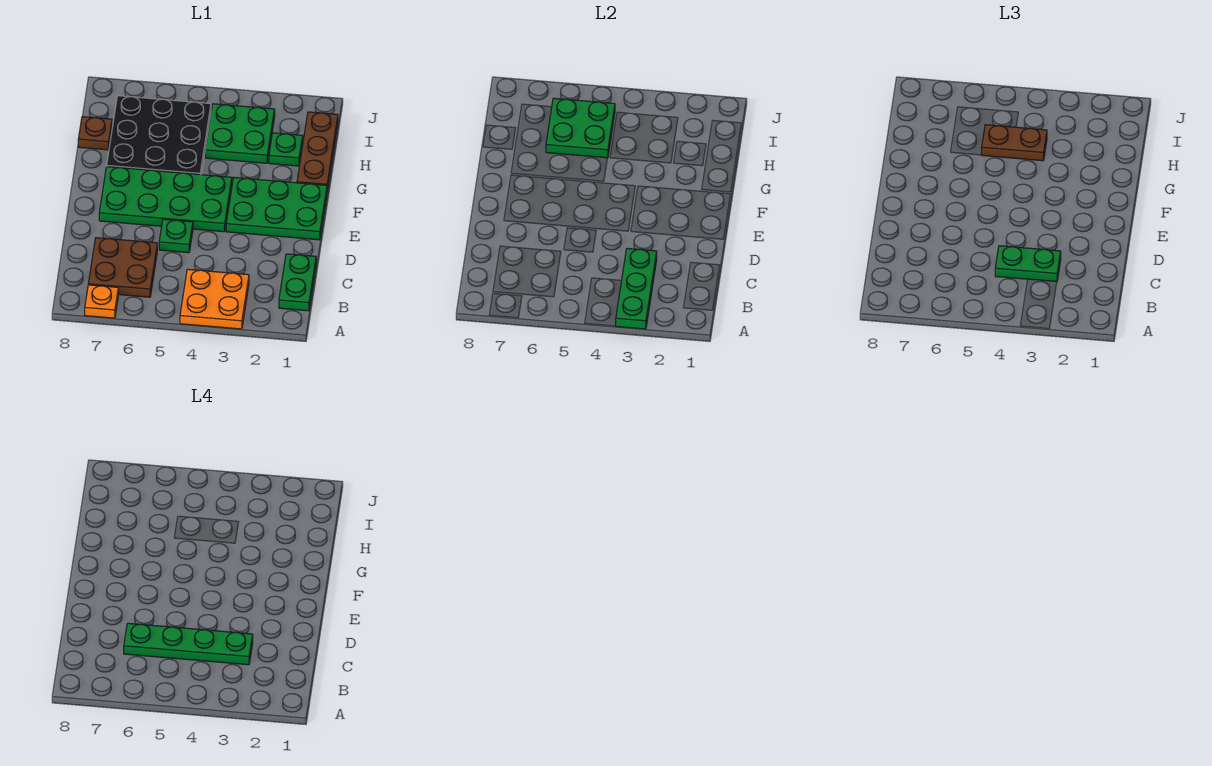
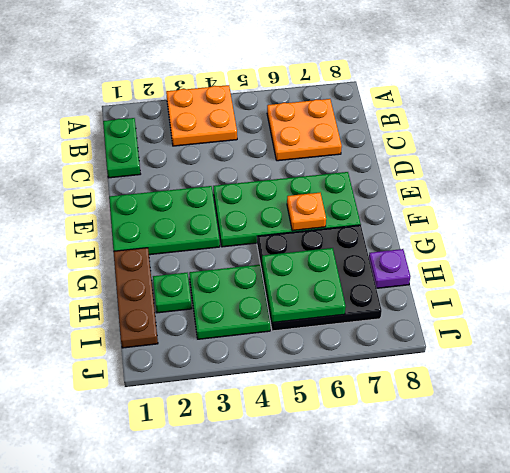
green plate A3:C3 level 2 -> none
orange plate A7 level 1 -> orange plate F6 level 2
brown plate B6:C7 level 1 -> orange plate B6:C7 level 1
green plate C3:C4 level 3 -> none
green plate C3:C6 level 4 -> none
green plate D5 level 1 -> none
brown plate H4:H5 level 3 -> none
brown plate H8 level 1 -> purple plate H8 level 1

